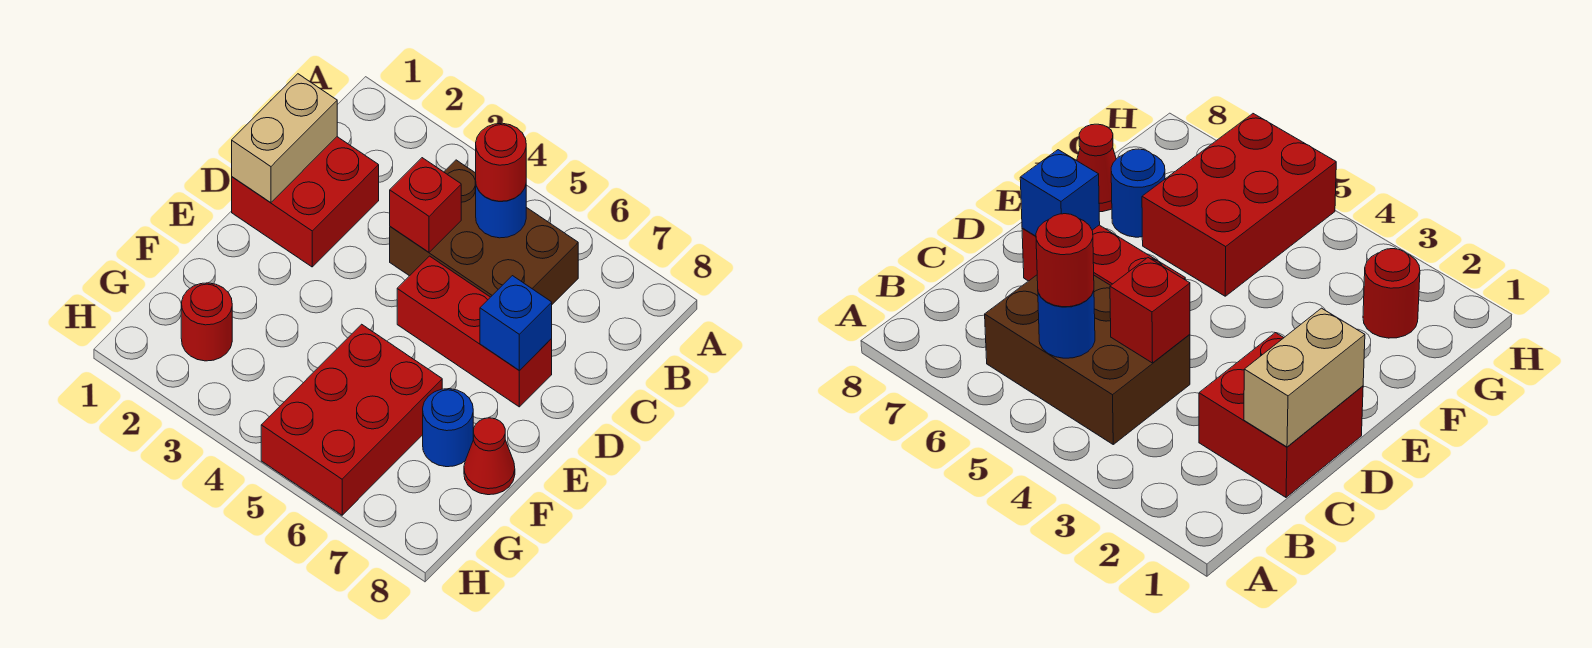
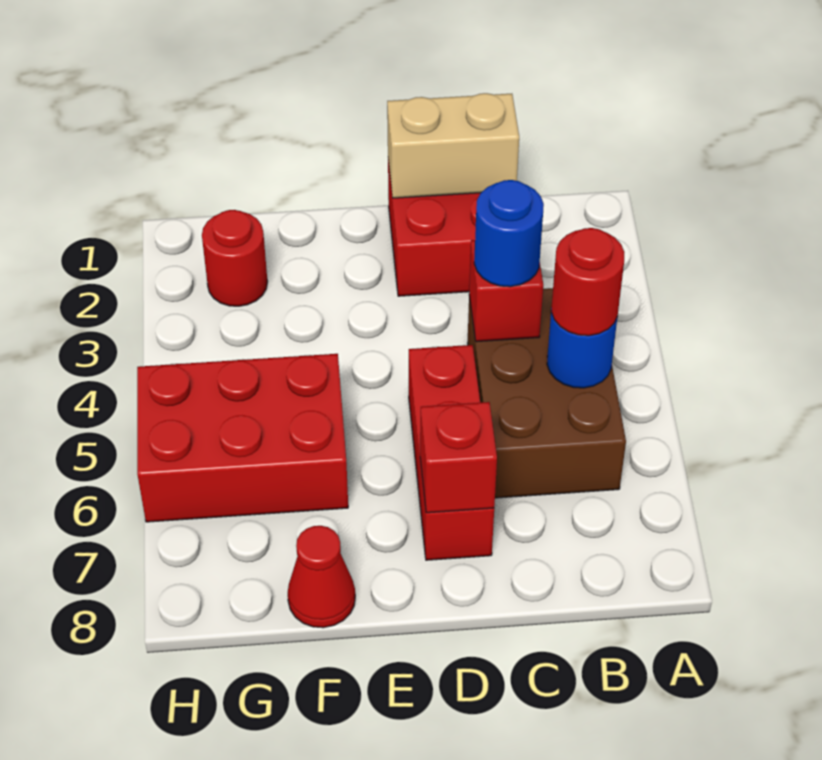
blue brick D7 level 2 -> red brick D7 level 2
blue round brick F7 level 1 -> blue round brick C4 level 3

